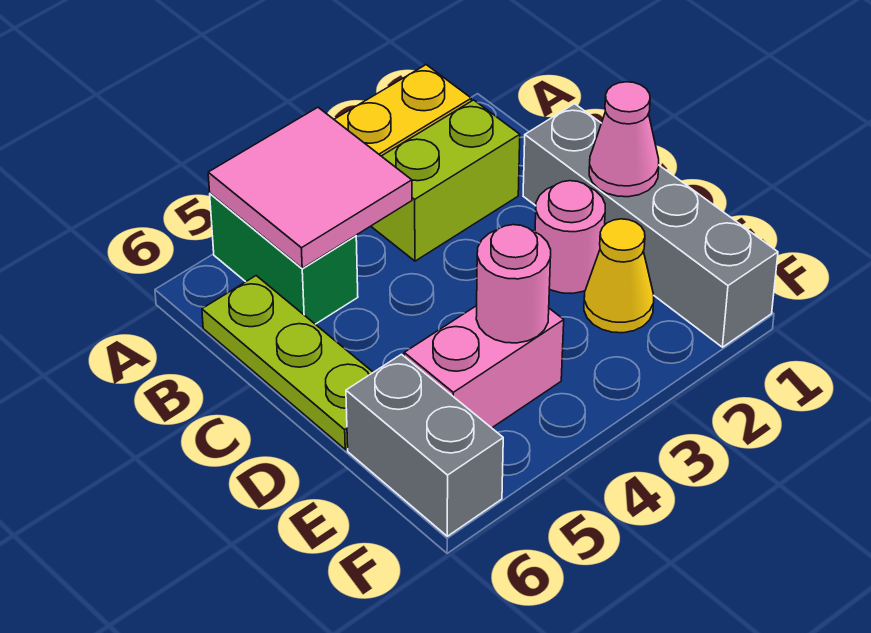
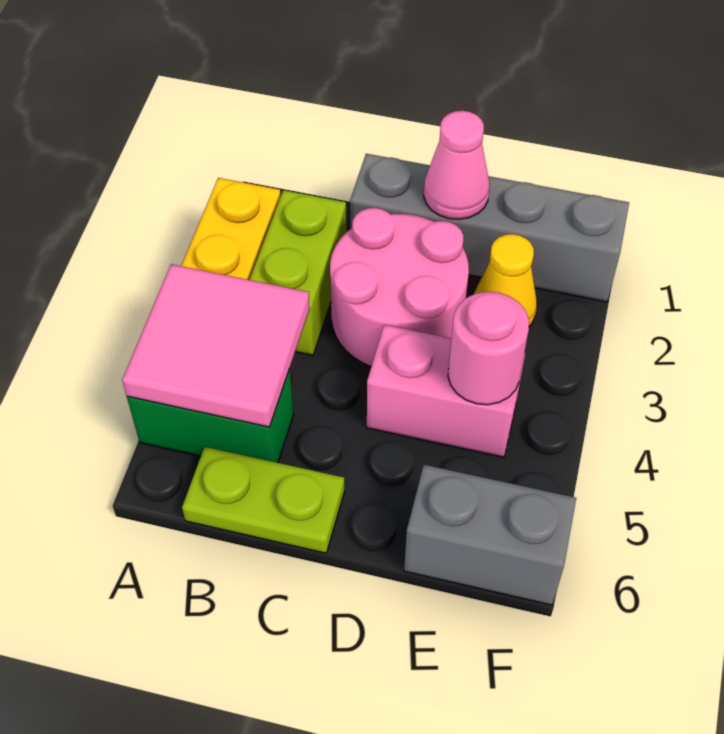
lime plate B6:D6 level 1 -> lime plate B6:C6 level 1
pink round brick D2 level 1 -> pink round brick C2:D3 level 1
pink brick E4:E5 level 1 -> pink brick D4:E4 level 1

